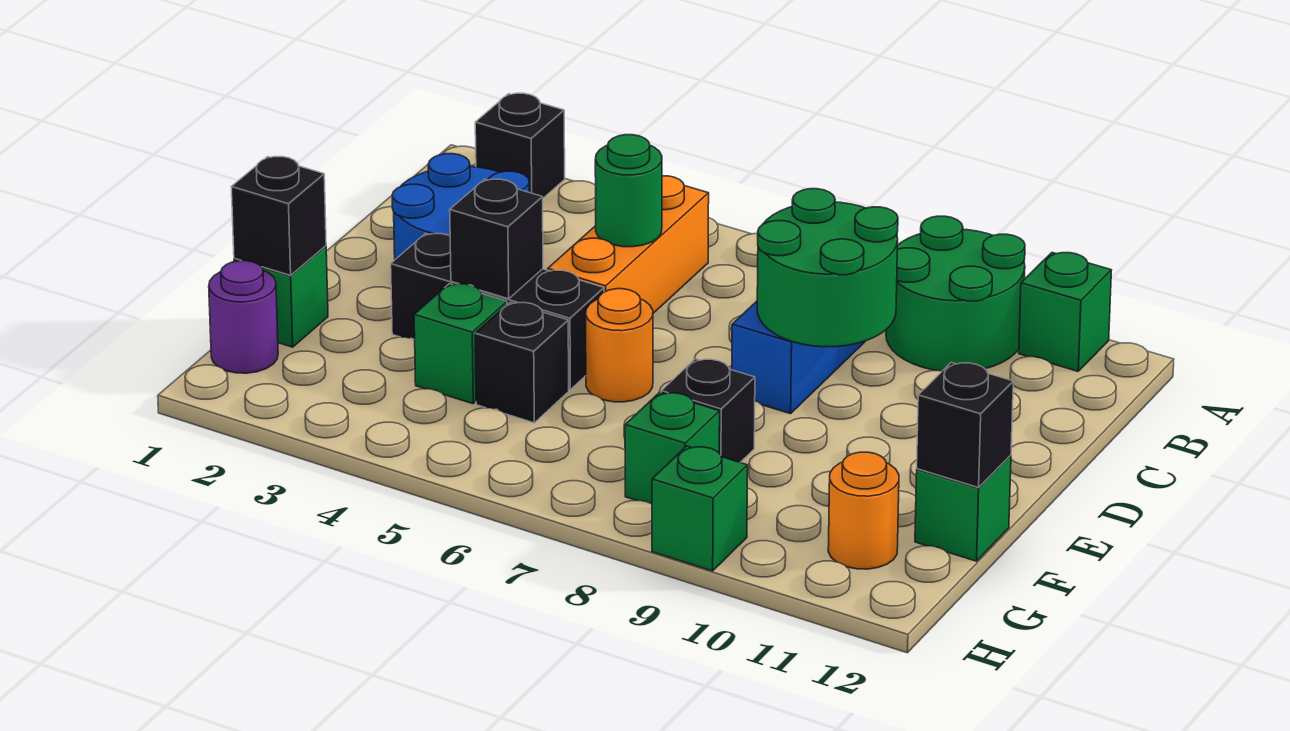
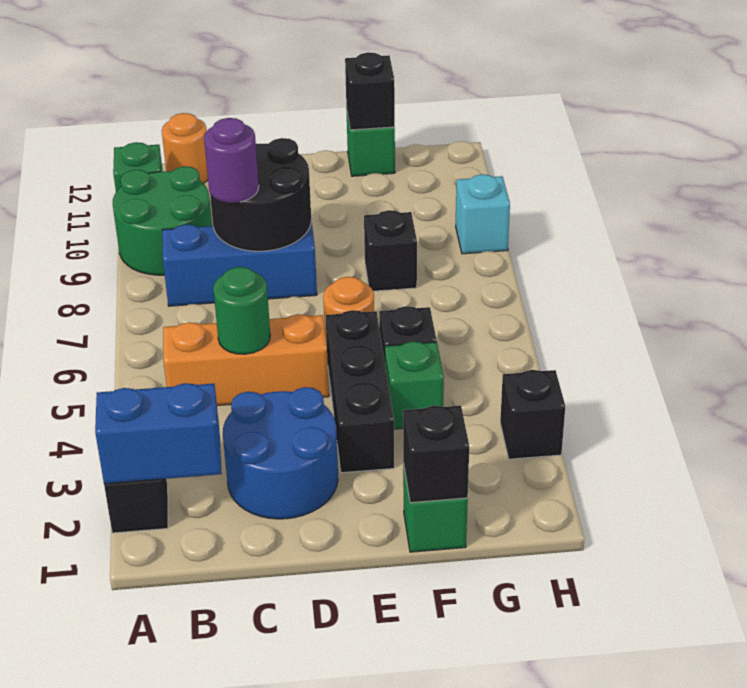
none -> blue brick A2:B2 level 2
green round brick C8:D9 level 2 -> black round brick C8:D9 level 2
black brick E4 level 2 -> black brick H3 level 1
purple round brick G1 level 1 -> purple round brick C8 level 3
green brick G8 level 1 -> none
orange round brick G11 level 1 -> orange round brick B12 level 1
green brick H9 level 1 -> cyan brick H9 level 1

